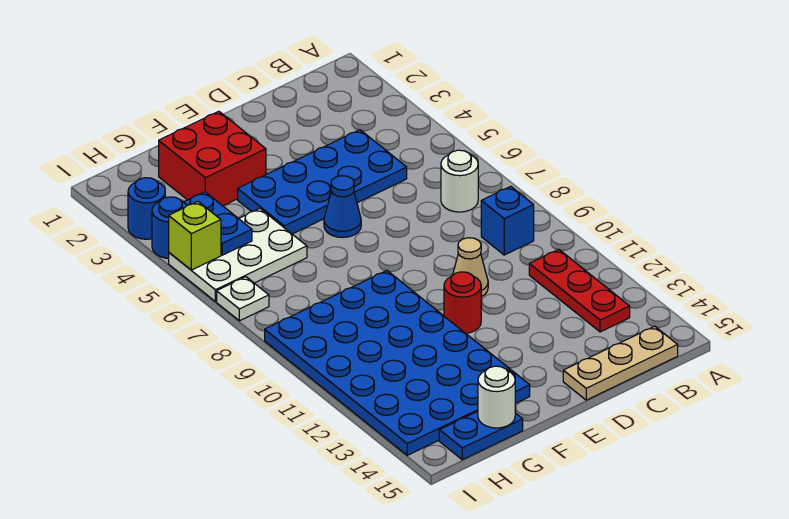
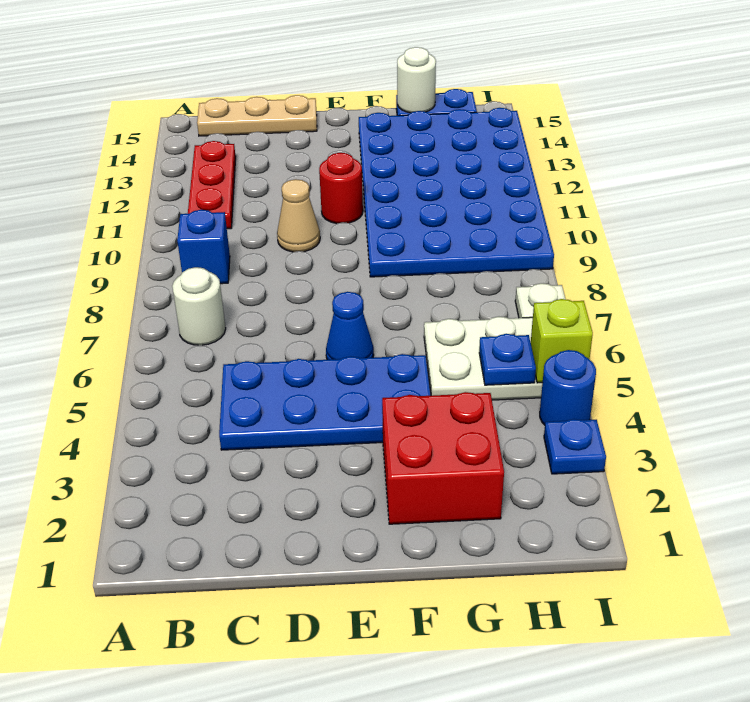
blue plate H4:H5 level 2 -> blue plate H5 level 2
blue round brick I3 level 1 -> blue plate I3 level 1

